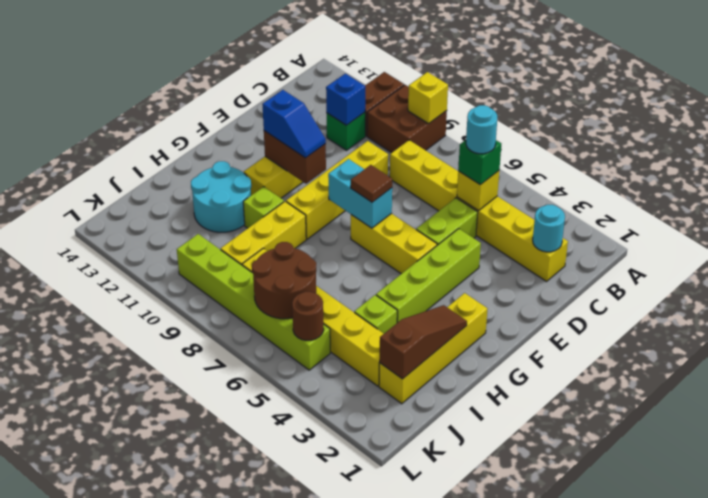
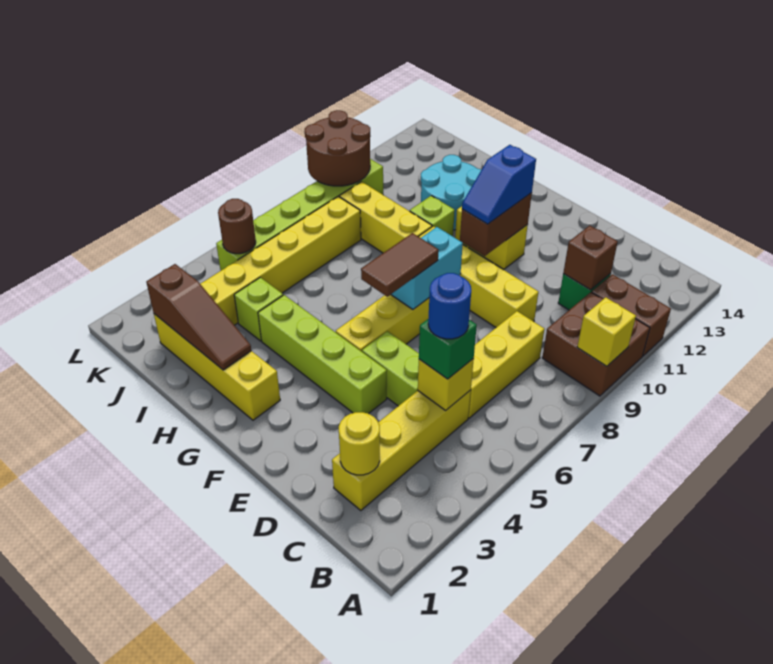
cyan round brick C2 level 2 -> yellow round brick C2 level 2
cyan round brick C5 level 4 -> blue round brick C5 level 4
blue brick C11 level 2 -> brown brick C11 level 2
brown tile F7 level 3 -> brown tile F6:F7 level 3
brown round brick J6:K7 level 2 -> brown round brick K9:L10 level 2

